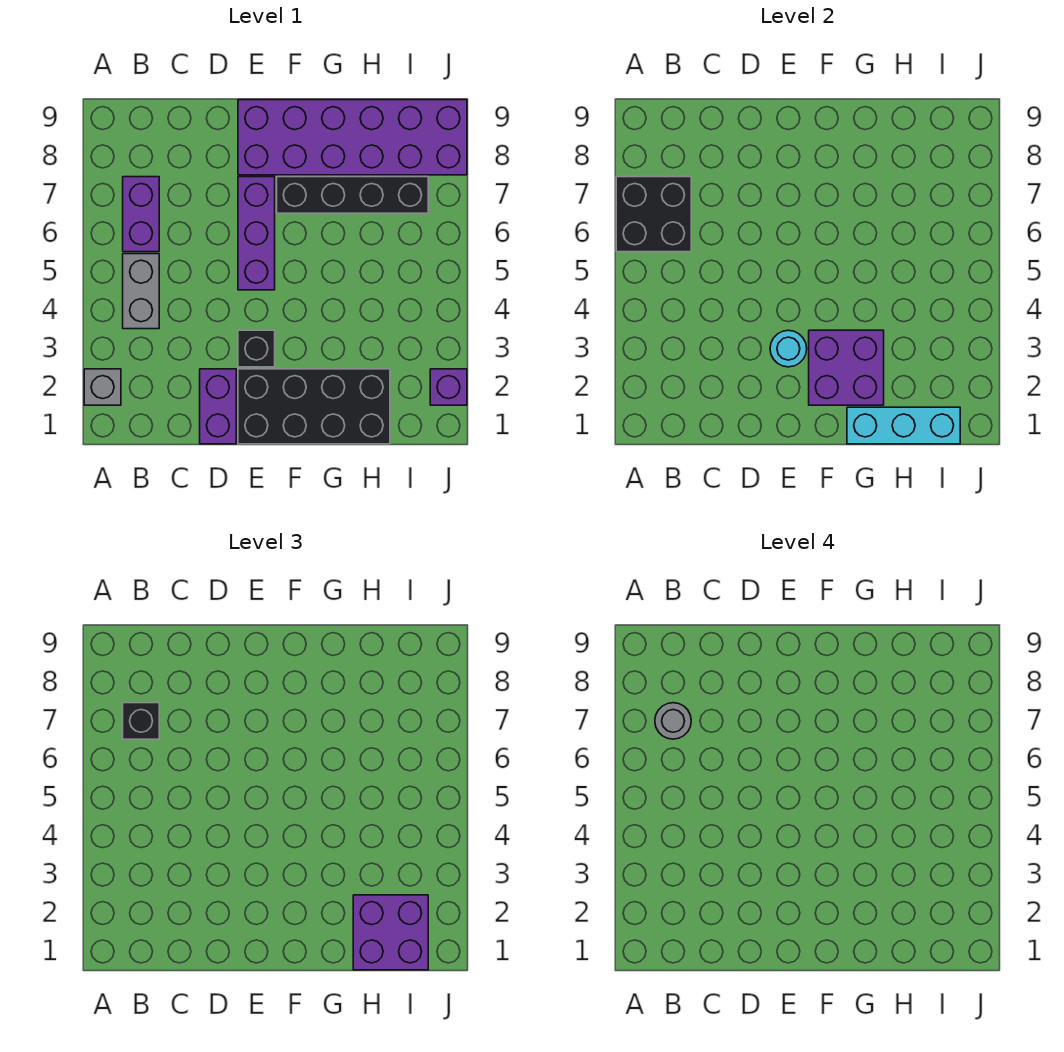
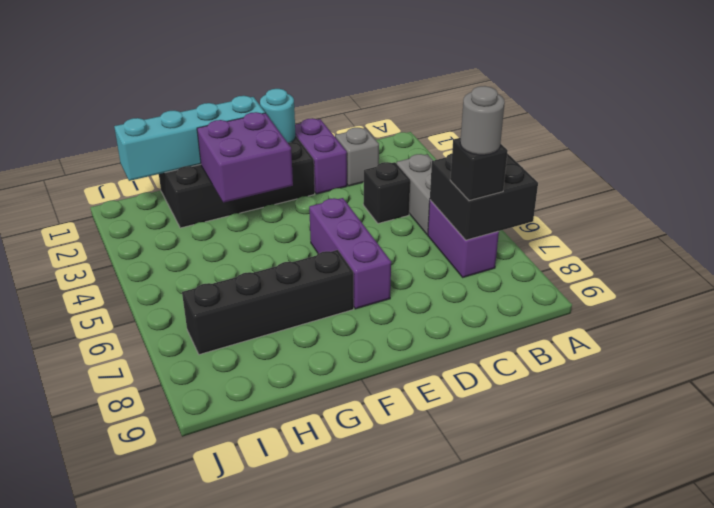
grey brick A2 level 1 -> grey brick C2 level 1
black brick E3 level 1 -> black brick C4 level 1
cyan round brick E3 level 2 -> cyan round brick E1 level 2
purple brick E8:J9 level 1 -> none
cyan brick G1:I1 level 2 -> cyan brick F1:I1 level 2
purple brick H1:I2 level 3 -> none
purple brick J2 level 1 -> none

